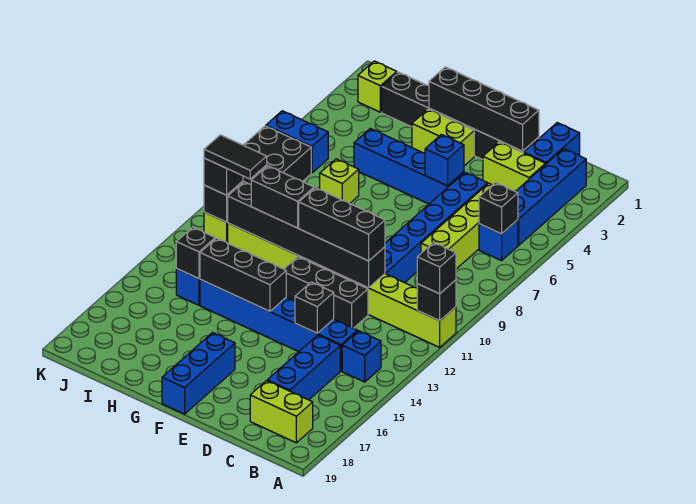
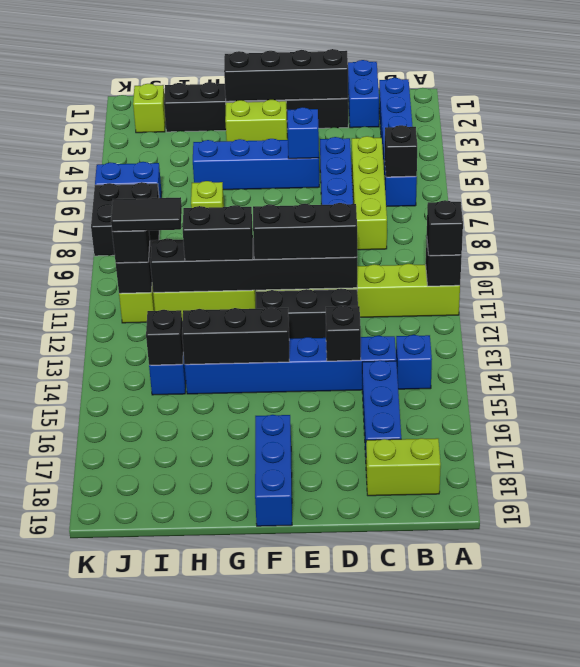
lime brick C3:D3 level 1 -> none

